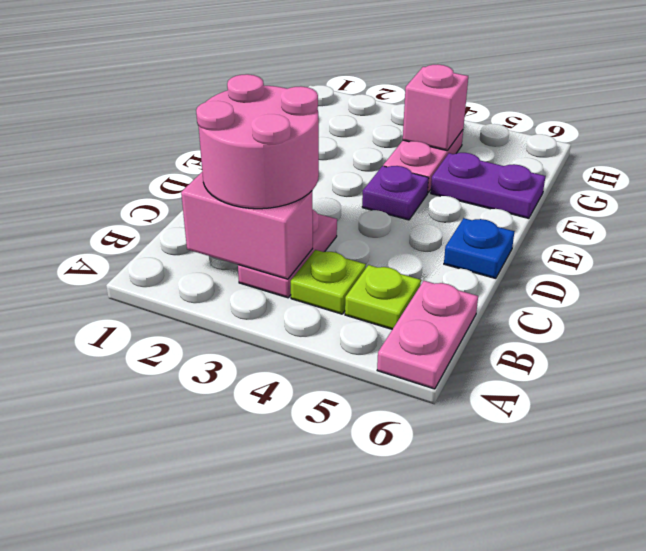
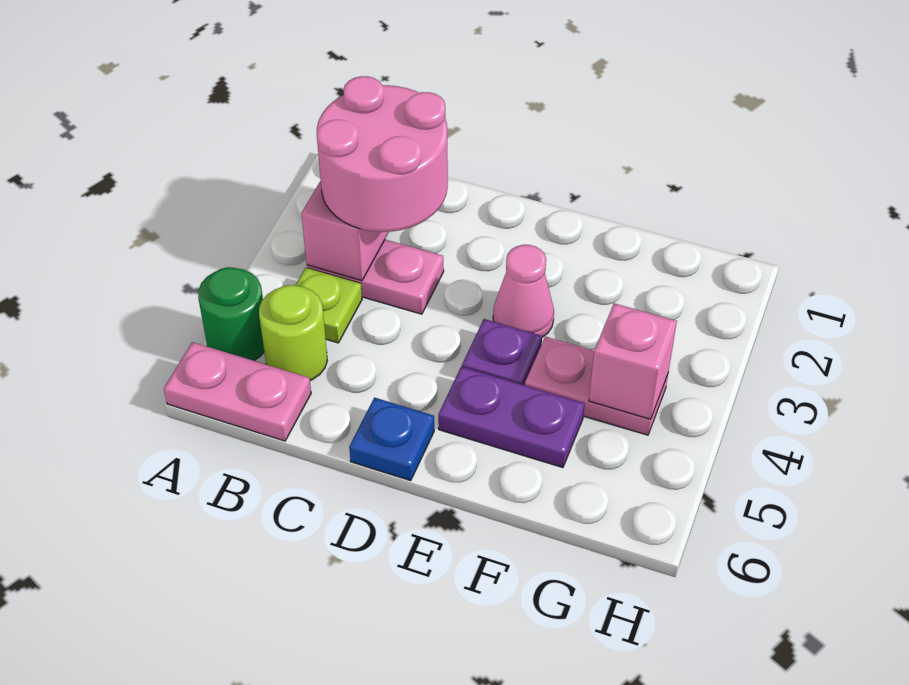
none -> green round brick A5 level 1
lime plate B5 level 1 -> lime round brick B5 level 1
none -> pink cone E3 level 1
purple plate F5:F6 level 1 -> purple plate E5:F5 level 1

